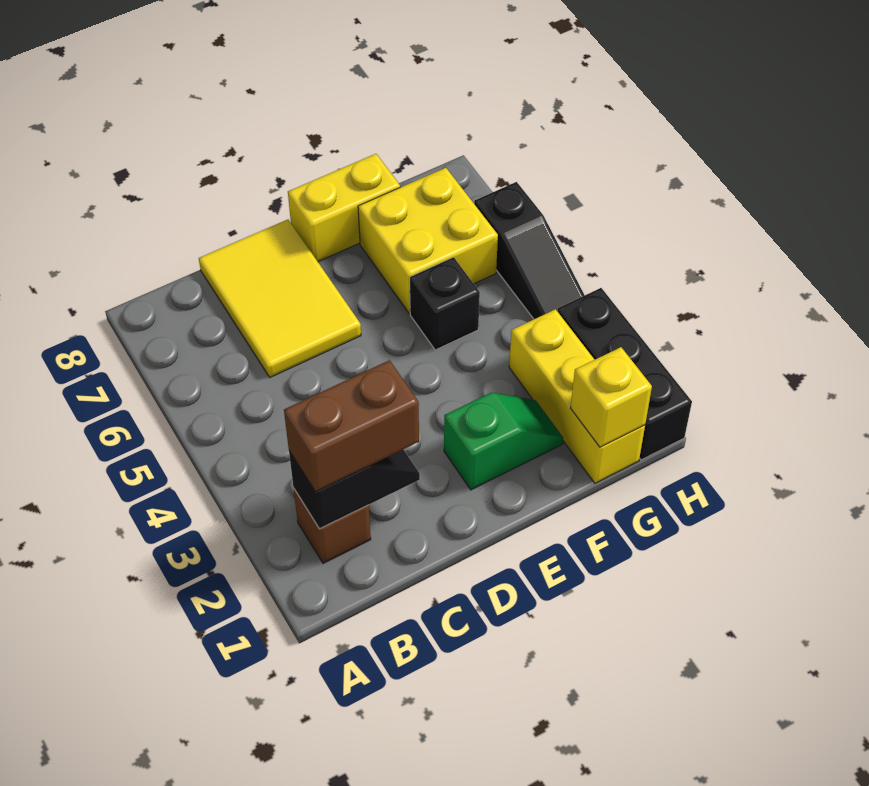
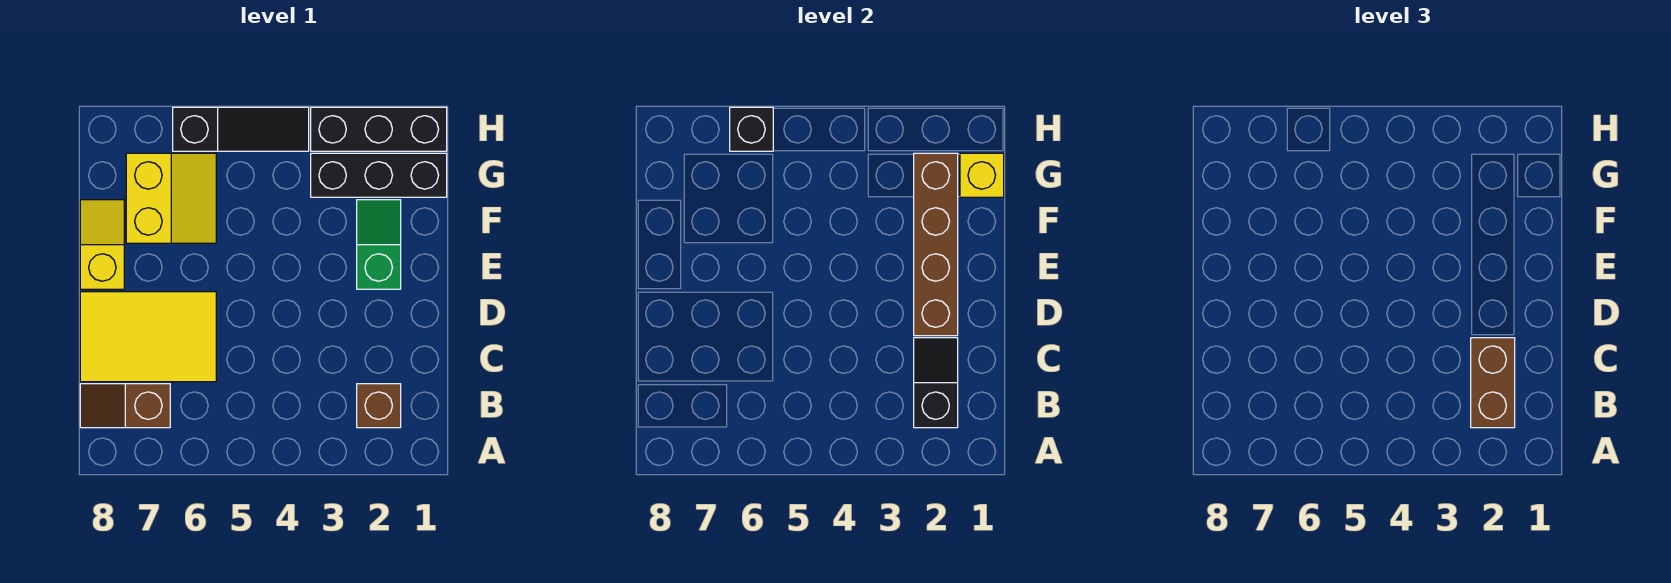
none -> brown slope B7:B8 level 1 top 7
none -> brown brick D2:G2 level 2
yellow brick E8:F8 level 1 -> yellow slope E8:F8 level 1 top E
black brick F5 level 1 -> black brick H6 level 2
yellow brick F6:G7 level 1 -> yellow slope F6:G7 level 1 top 7
yellow brick G1:G3 level 1 -> black brick G1:G3 level 1

